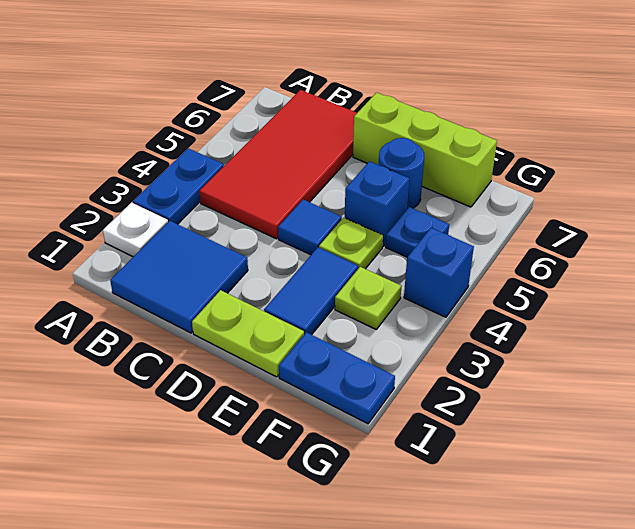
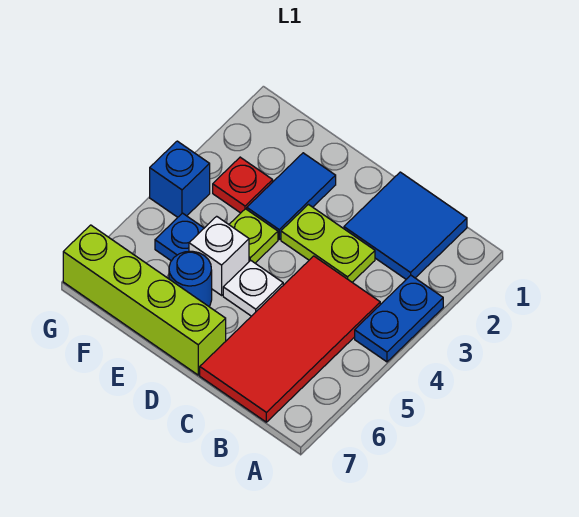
white plate A2 level 1 -> white plate D5 level 1
lime plate D1:E1 level 1 -> lime plate C3:D3 level 1
blue tile D4 level 1 -> none
lime brick D7:F7 level 1 -> lime brick D7:G7 level 1
blue brick E5 level 1 -> white brick E5 level 1
blue plate F1:G1 level 1 -> none
lime plate F3 level 1 -> red plate F3 level 1

